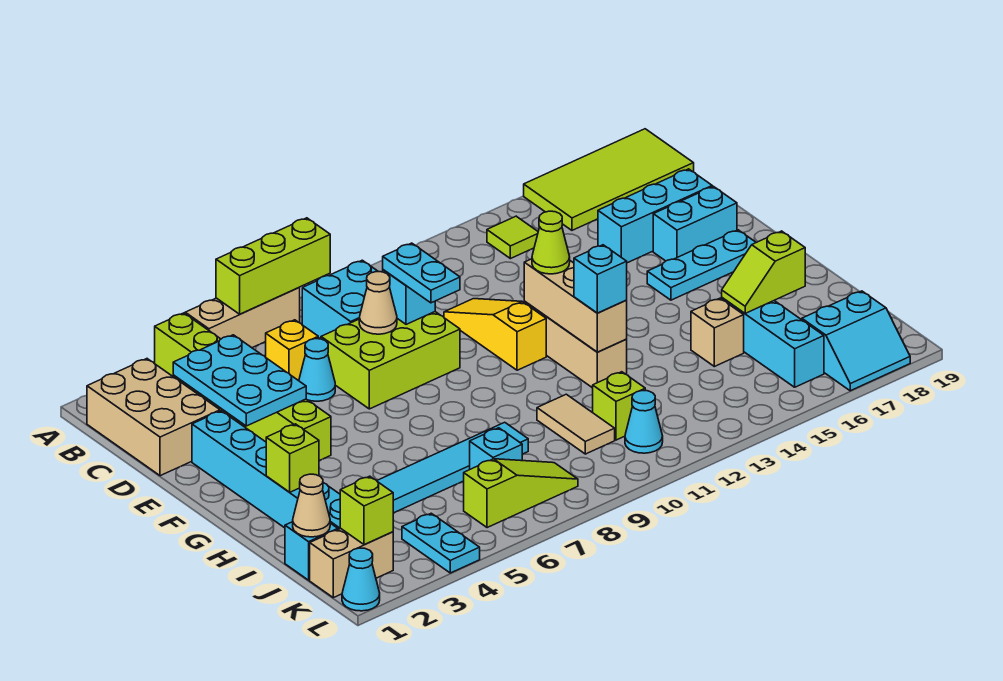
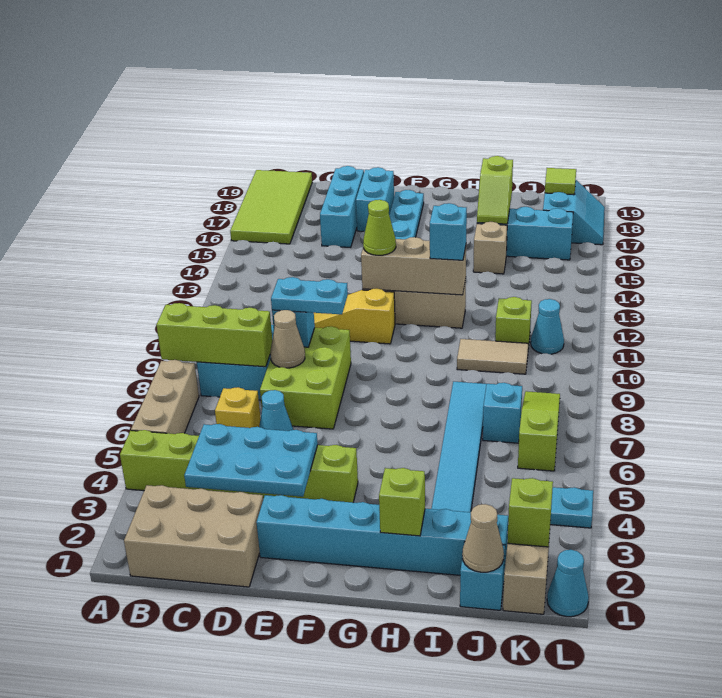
lime brick A6:A8 level 2 -> lime brick A8:C8 level 2
lime tile B14 level 1 -> lime tile K18 level 2

